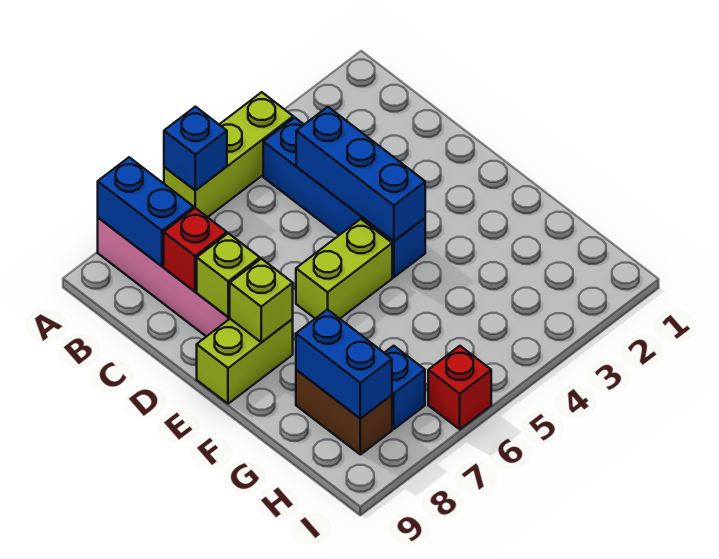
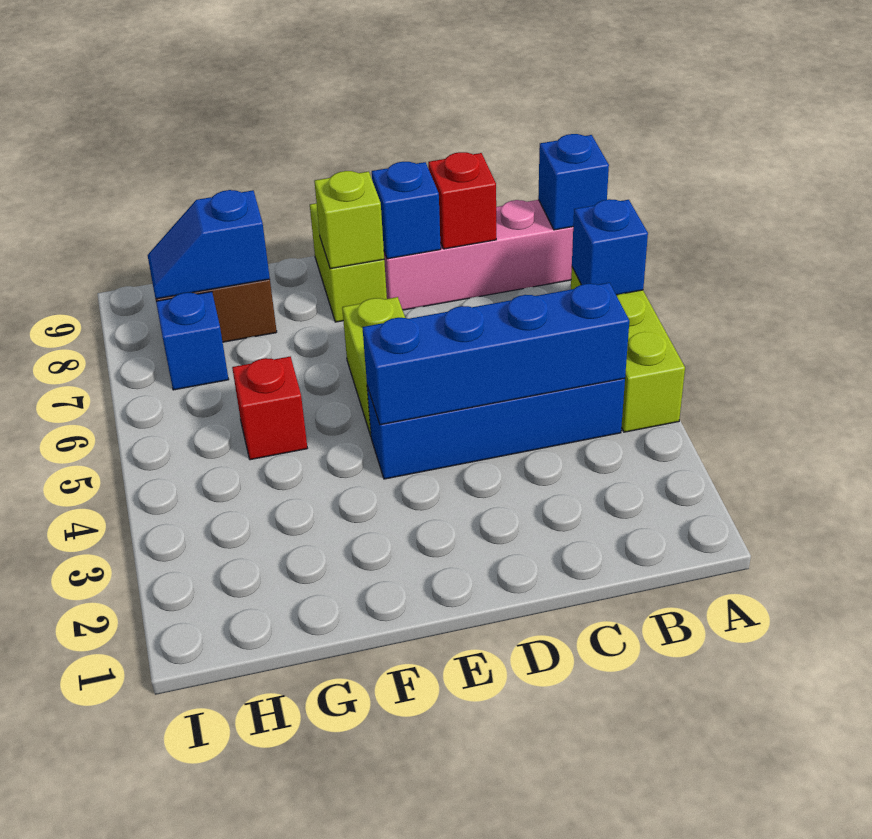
blue brick A8:B8 level 2 -> blue brick A8 level 2
blue brick C4:E4 level 2 -> blue brick B4:E4 level 2
lime brick D8 level 2 -> blue brick D8 level 2
blue brick G8:H8 level 2 -> blue slope G8:H8 level 2 top G
red brick I6 level 1 -> red brick G5 level 1

